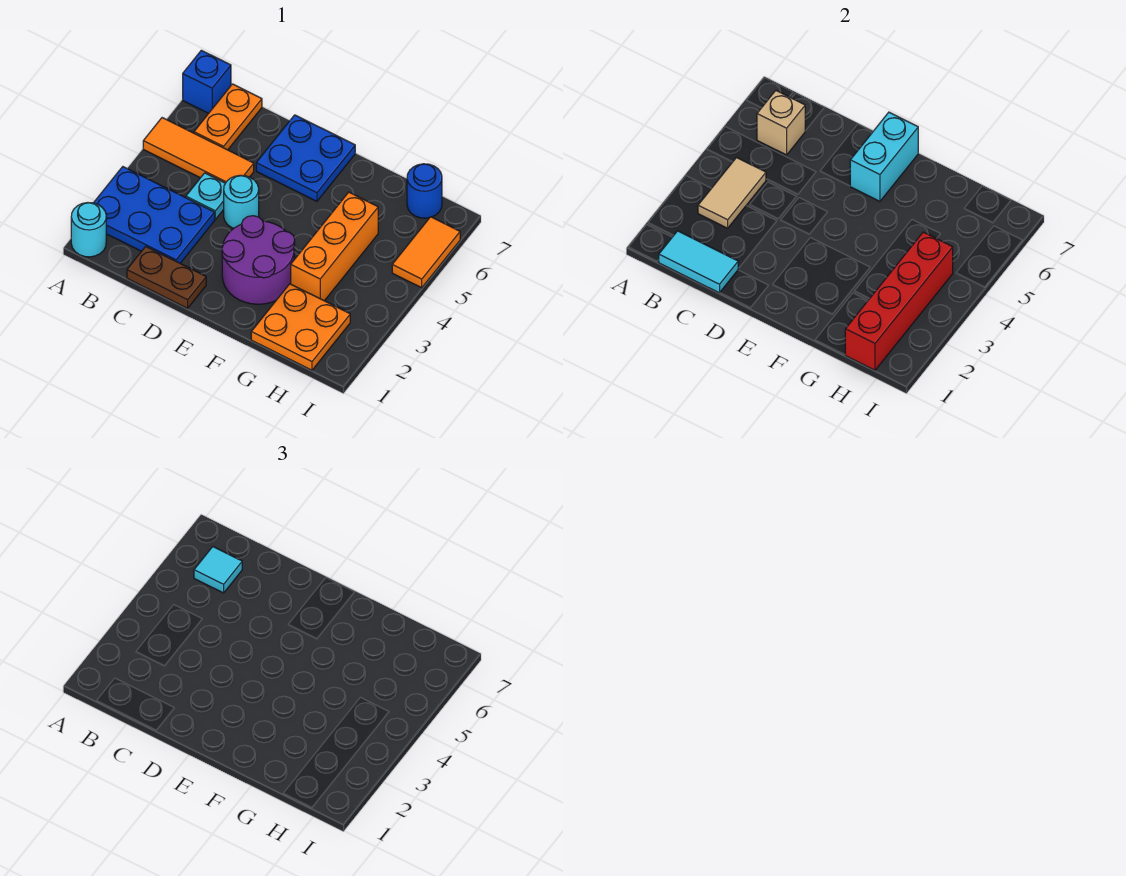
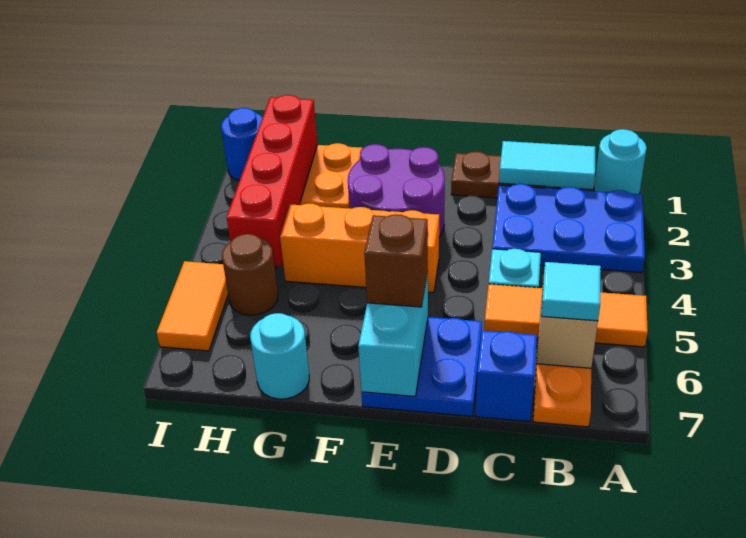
blue brick A7 level 1 -> blue brick C7 level 1
tan tile B3:B4 level 2 -> none
cyan round brick D4 level 1 -> cyan round brick G7 level 1
none -> brown brick E6 level 3
orange brick G3:G5 level 1 -> orange brick E4:G4 level 1
none -> brown round brick H5 level 1
blue round brick H7 level 1 -> blue round brick I1 level 1

